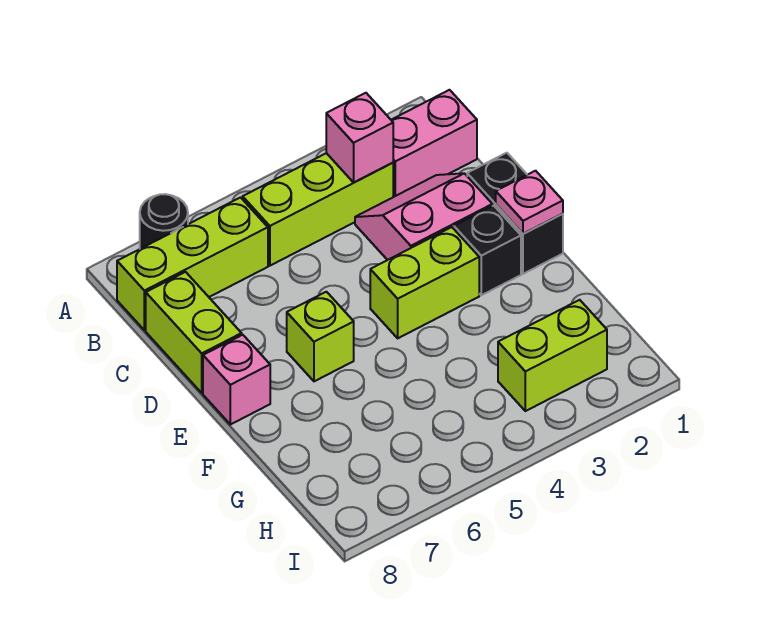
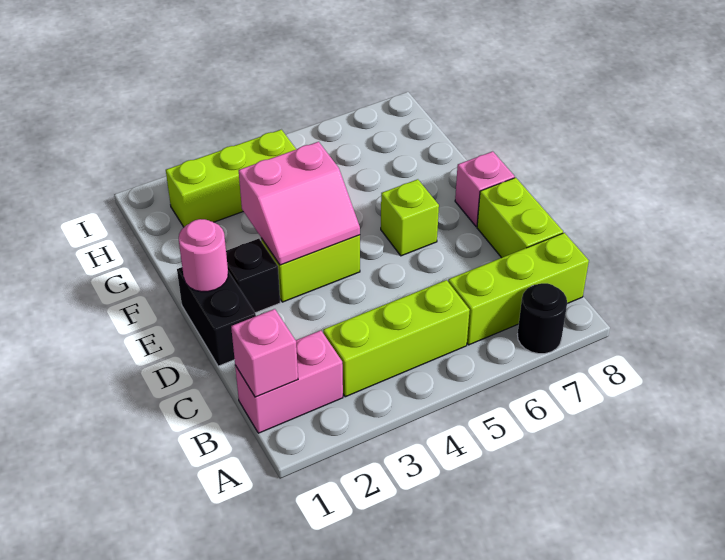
pink brick B3 level 2 -> pink brick B1 level 2
pink slope C2:D3 level 1 top D -> pink slope E3:F4 level 2 top F
pink plate E1 level 2 -> pink round brick E1 level 2
lime brick H2:H3 level 1 -> lime brick H2:H4 level 1

